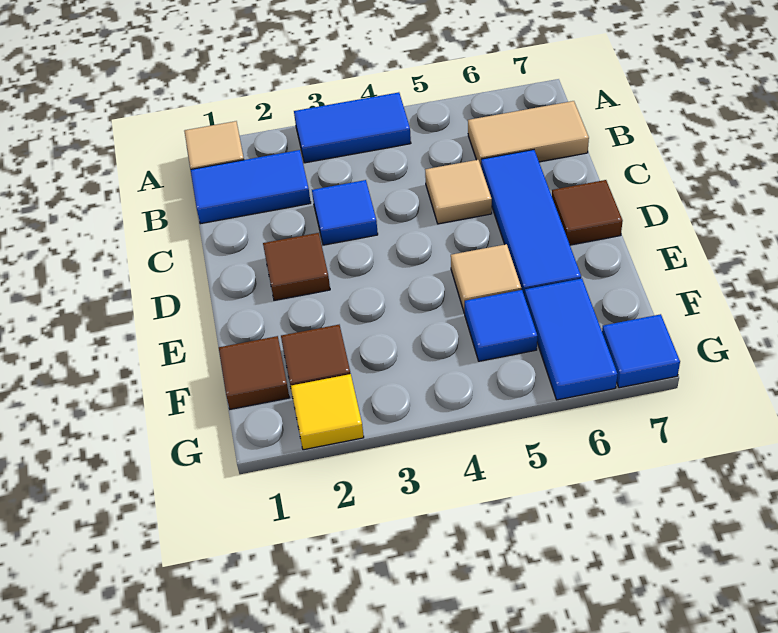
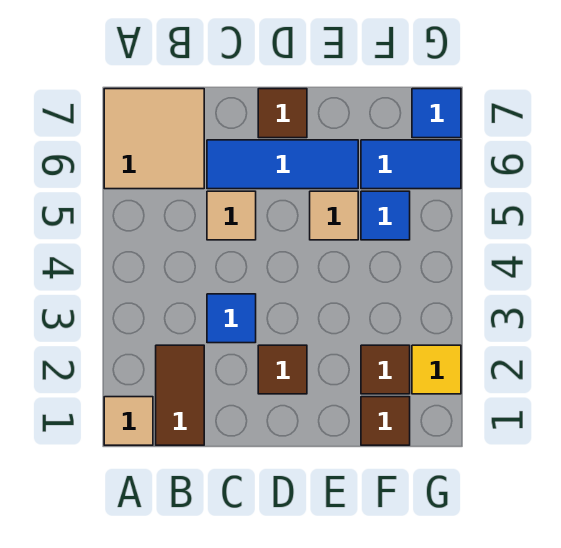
blue tile A3:A4 level 1 -> none
blue tile B1:B2 level 1 -> brown tile B1:B2 level 1
tan tile B6:B7 level 1 -> tan tile A6:B7 level 1

